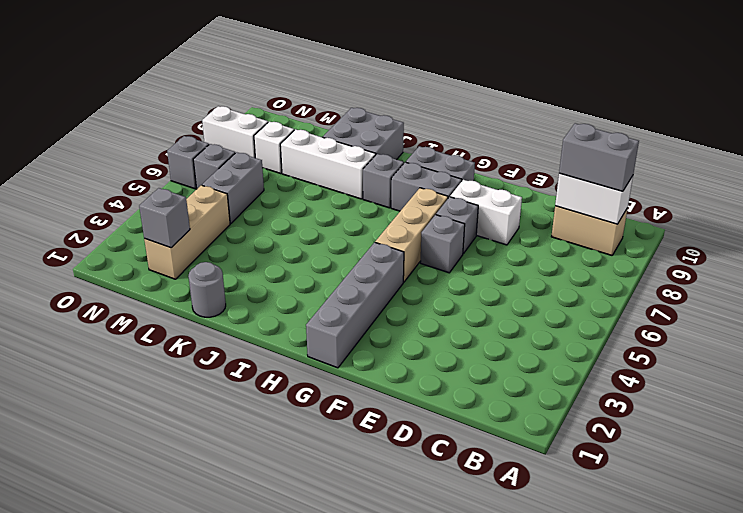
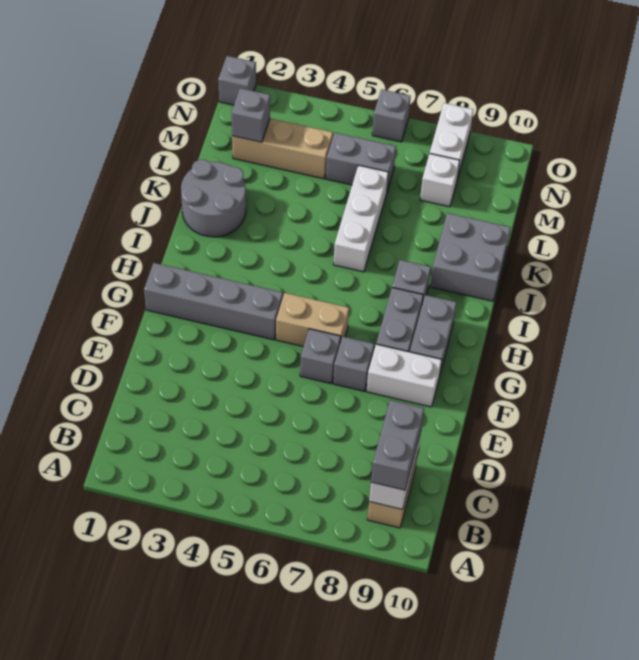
white brick E8:F8 level 1 -> white brick F8:F9 level 1
tan brick G5:G7 level 1 -> tan brick G5:G6 level 1
white brick J8:L8 level 1 -> white brick J6:L6 level 1
grey round brick K1 level 1 -> grey round brick J1:K2 level 1
grey brick N6 level 1 -> grey brick O1 level 1

